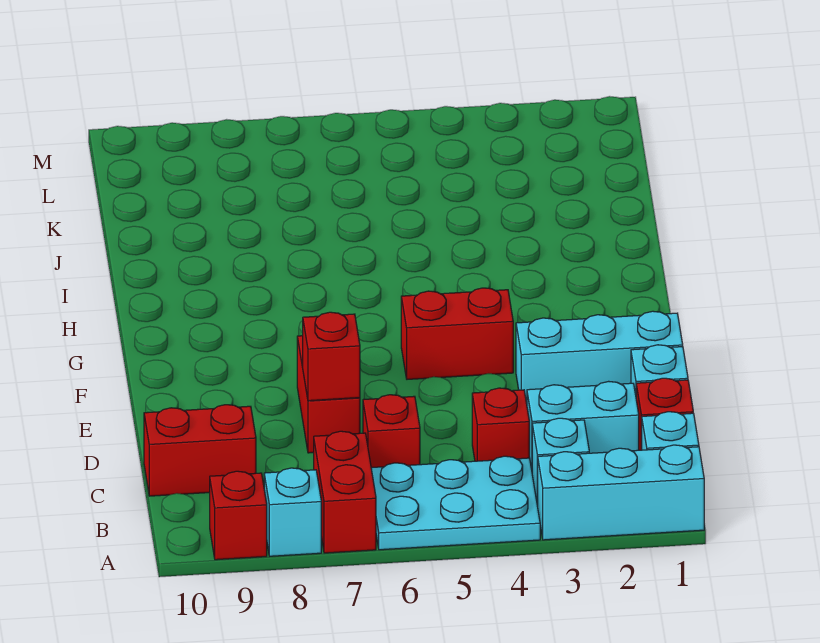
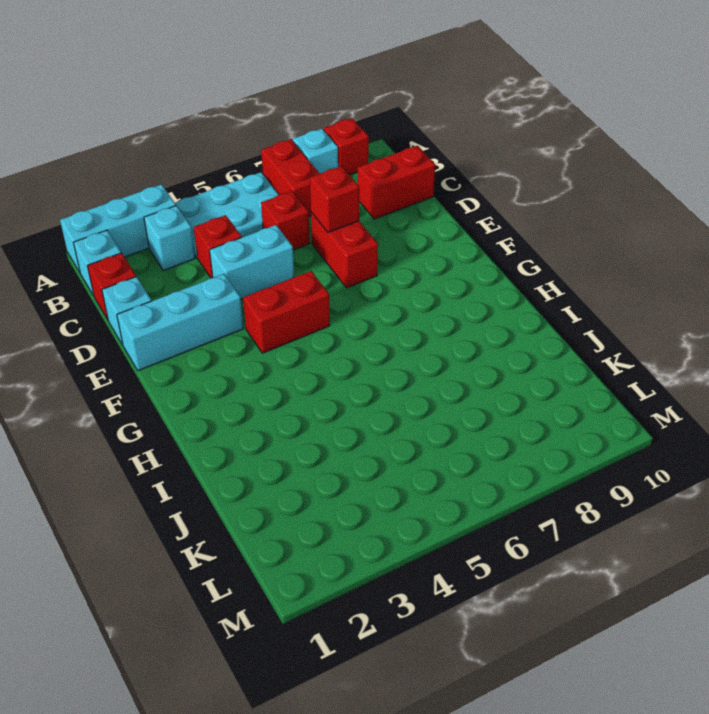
cyan brick C2:C3 level 1 -> cyan brick D4:D5 level 1

